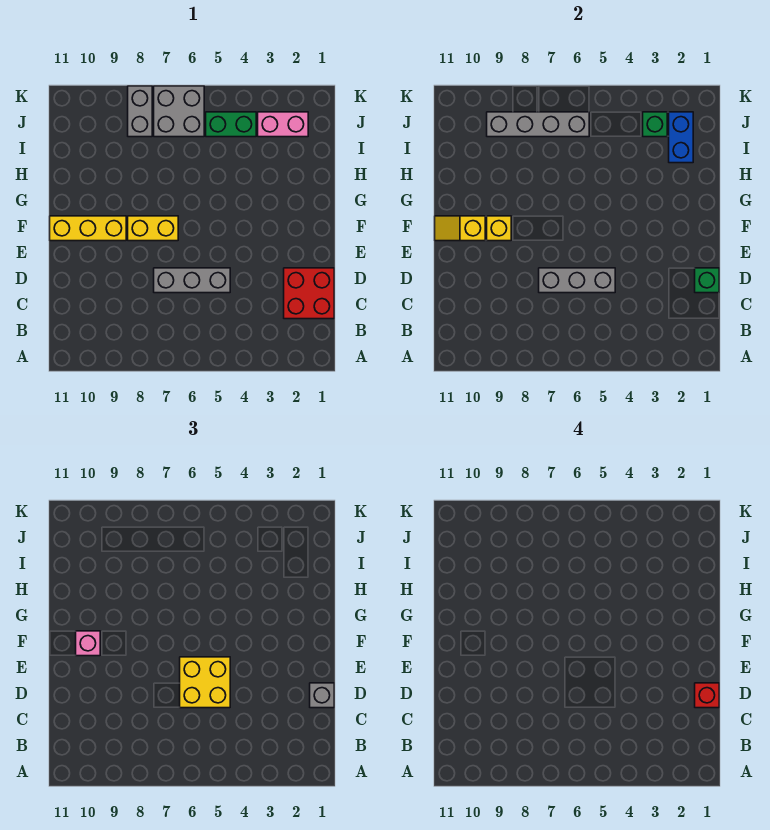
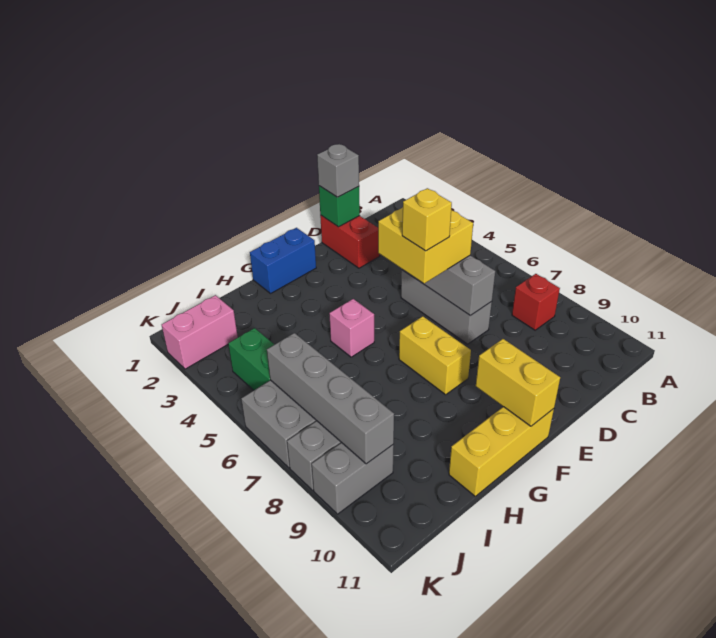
red brick C1:D2 level 1 -> red brick D1:D2 level 1
red brick D1 level 4 -> red brick B8 level 1
yellow brick F9:F11 level 1 -> yellow brick F11:H11 level 1
yellow brick F9 level 2 -> yellow brick E6 level 4
yellow slope F10:F11 level 2 top 10 -> yellow brick F10:F11 level 2
pink brick F10 level 3 -> pink brick G5 level 1
blue brick I2:J2 level 2 -> blue brick F1:G1 level 1
pink brick J2:J3 level 1 -> pink brick J2:K2 level 1
green brick J3 level 2 -> none
none -> grey brick J9:K9 level 1

